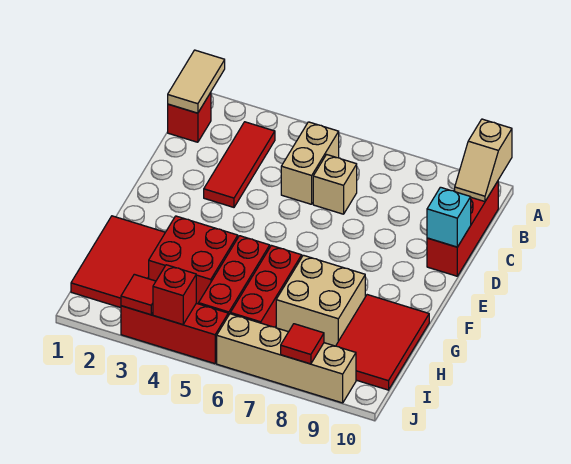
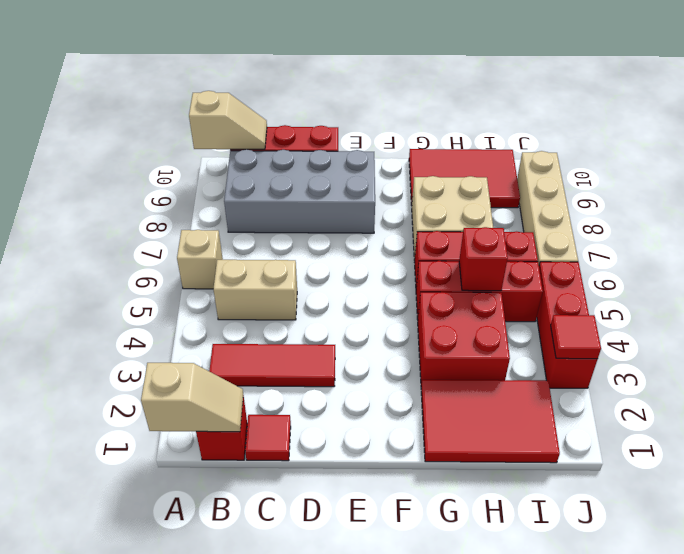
tan tile A1:B1 level 2 -> tan slope A1:B1 level 2 top A
none -> grey brick B8:E9 level 1
tan brick C6 level 1 -> tan brick A6 level 1
cyan brick D10 level 2 -> none
red brick J4 level 2 -> red brick H5 level 2
red tile J8 level 2 -> red tile C1 level 1

